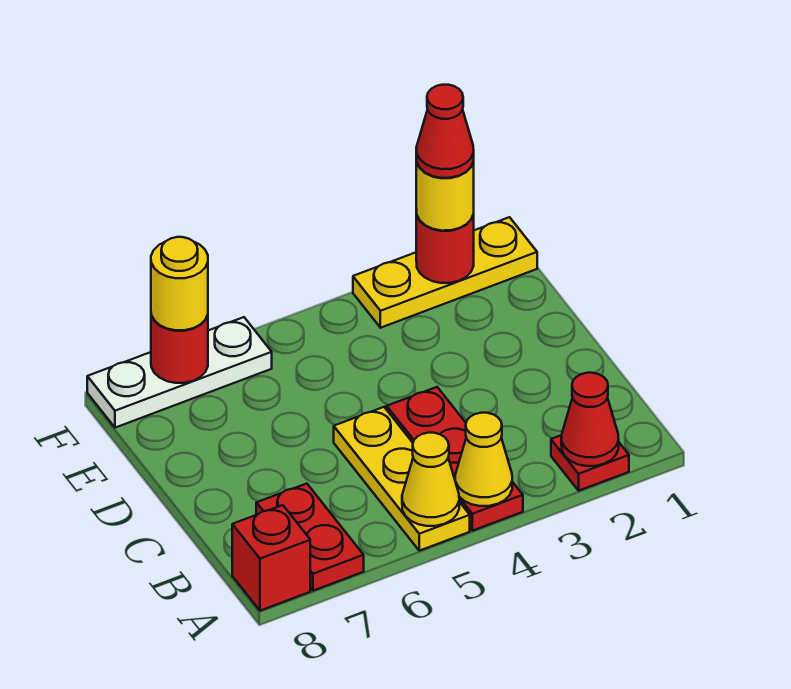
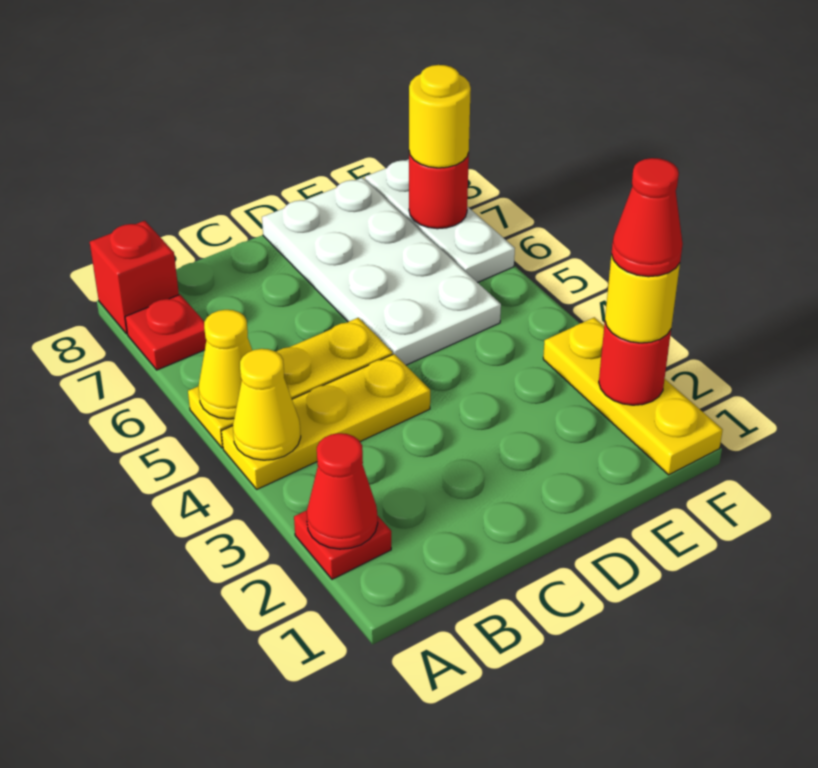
red plate A4:C4 level 1 -> yellow plate A4:C4 level 1
red plate A7:B7 level 1 -> red plate A7 level 1
none -> white plate D5:E8 level 1

